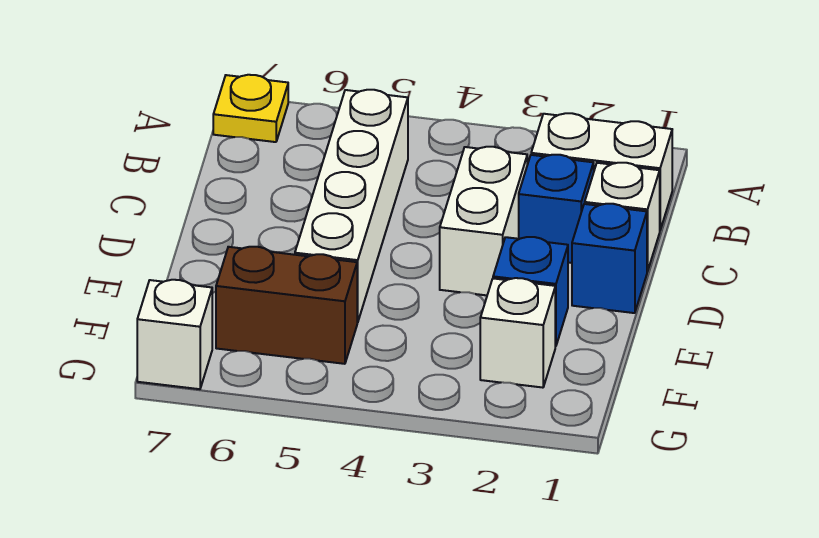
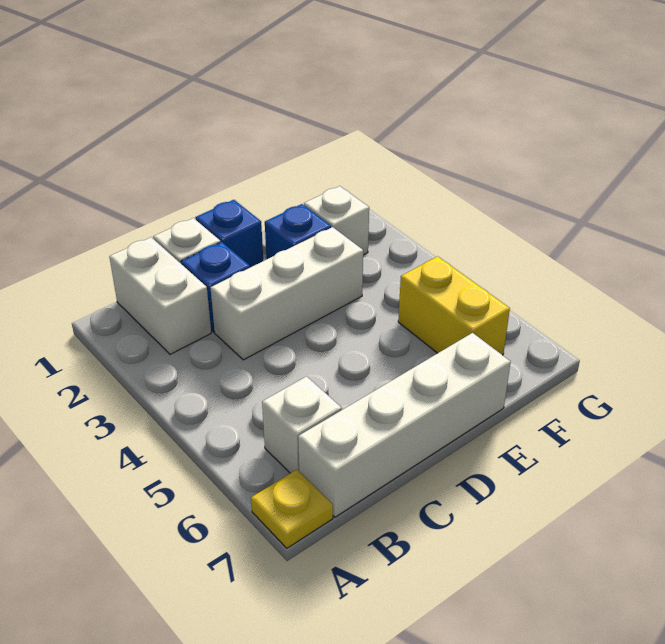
white brick B5:E5 level 1 -> white brick B7:E7 level 1
white brick C3:D3 level 1 -> white brick C3:E3 level 1
brown brick F5:F6 level 1 -> yellow brick F5:F6 level 1
white brick G7 level 1 -> white brick B6 level 1

